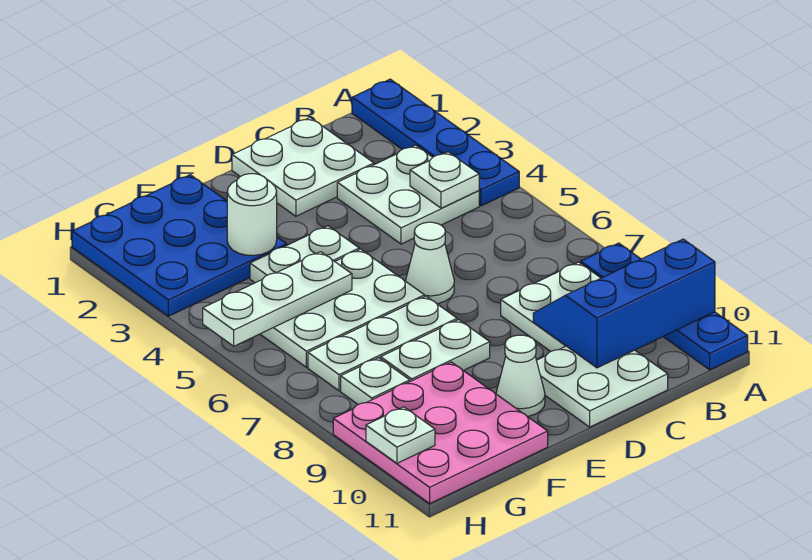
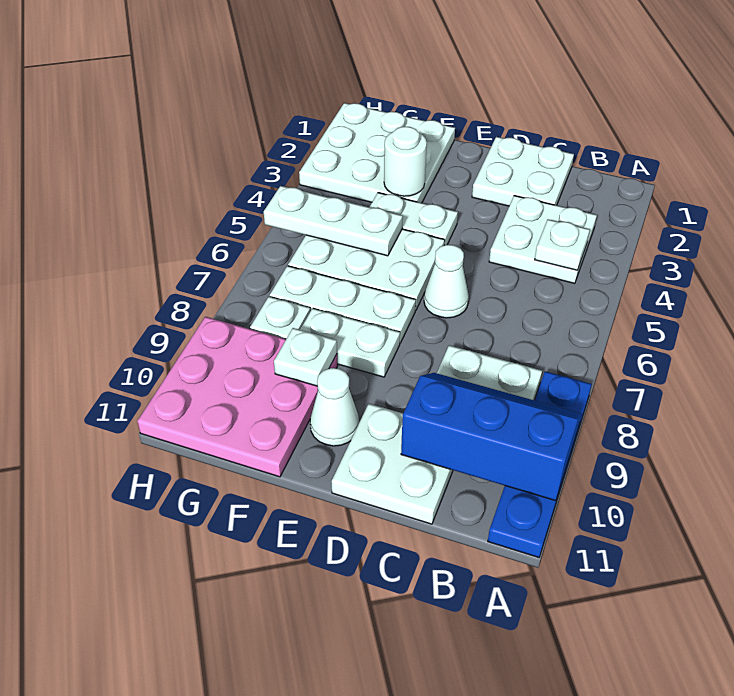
blue plate A1:A4 level 1 -> none
blue plate F1:H3 level 1 -> white plate F1:H3 level 1
white plate H10 level 2 -> white plate F9 level 2

